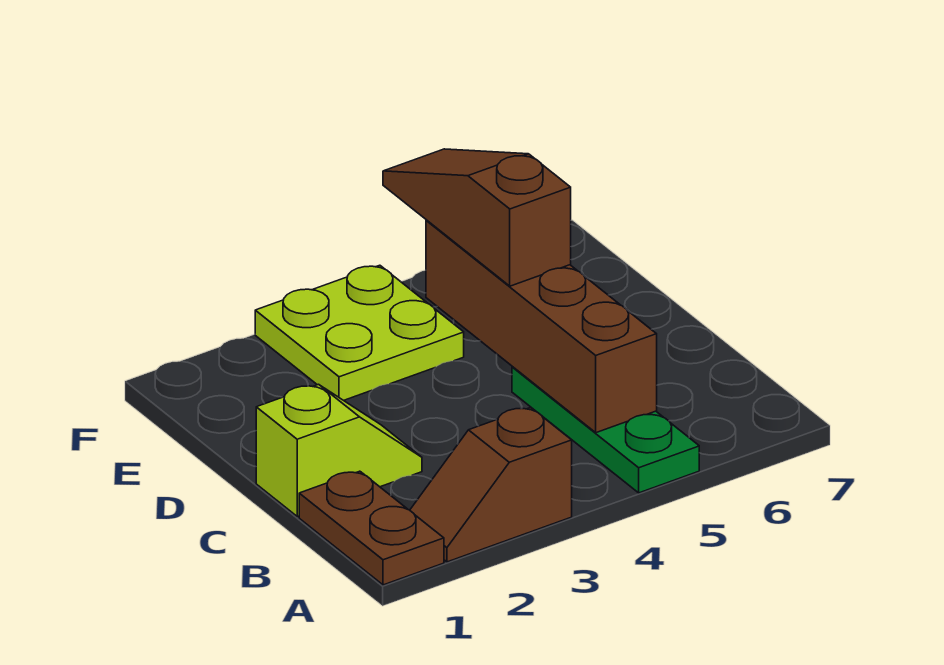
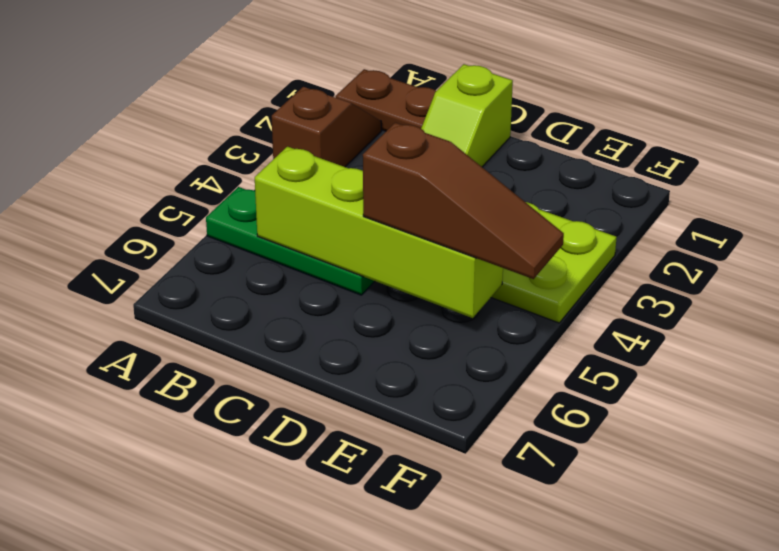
brown brick B5:E5 level 2 -> lime brick B5:E5 level 2

